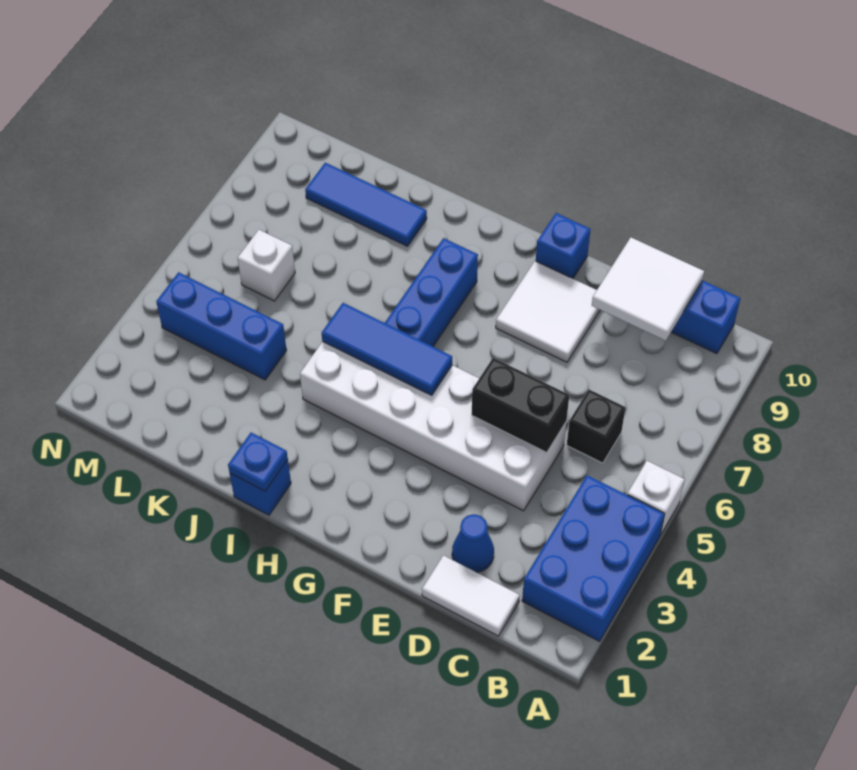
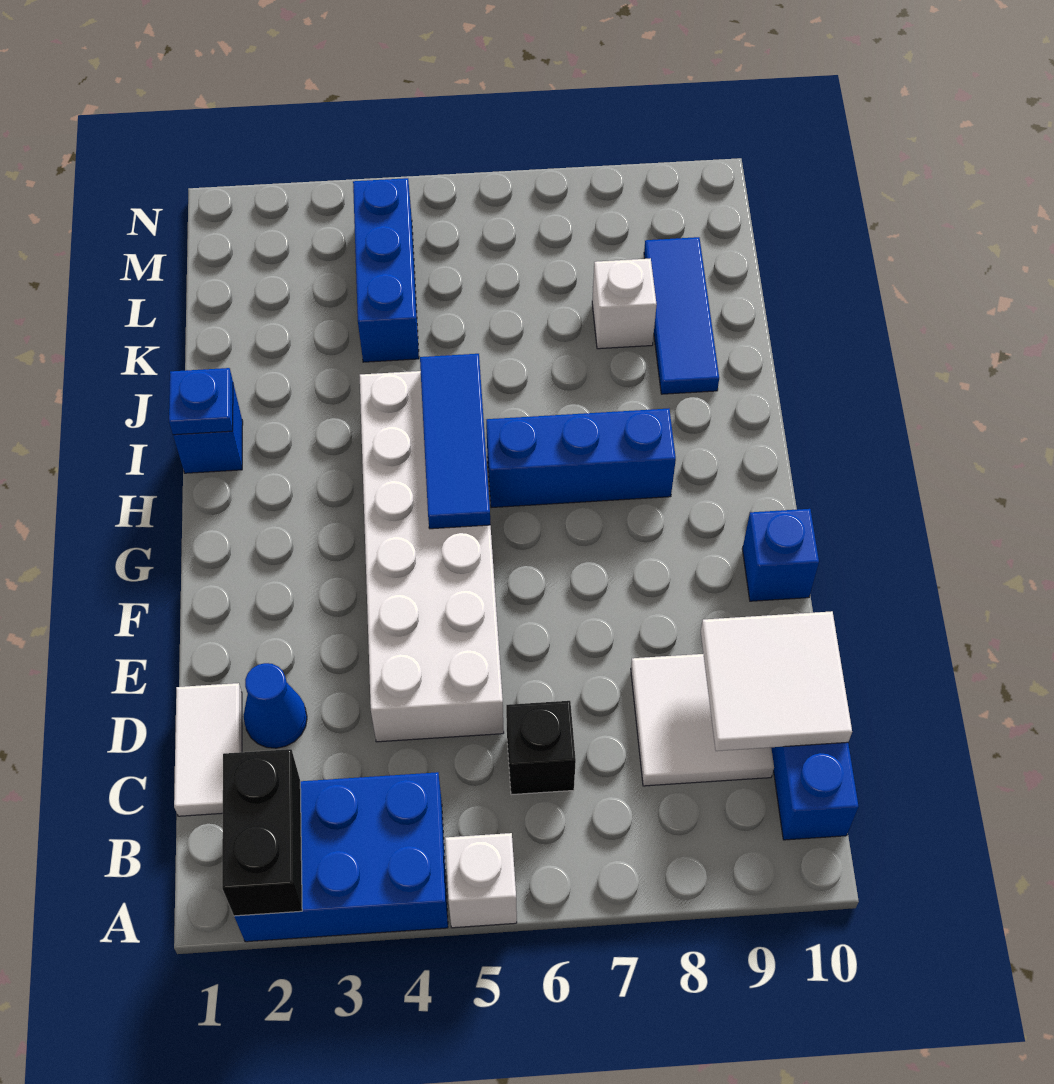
black brick D5:E5 level 2 -> black brick A2:B2 level 2
white tile E8:F9 level 1 -> white tile C8:D9 level 1
white brick L6 level 1 -> white brick K8 level 1

